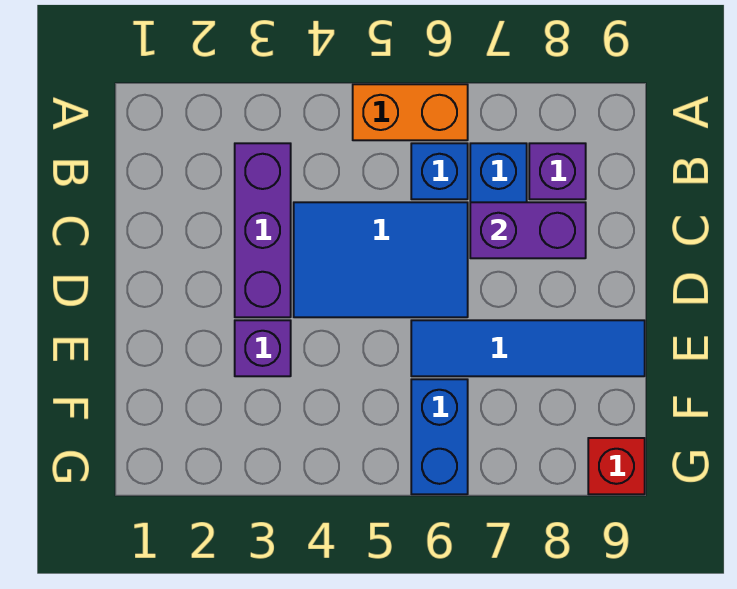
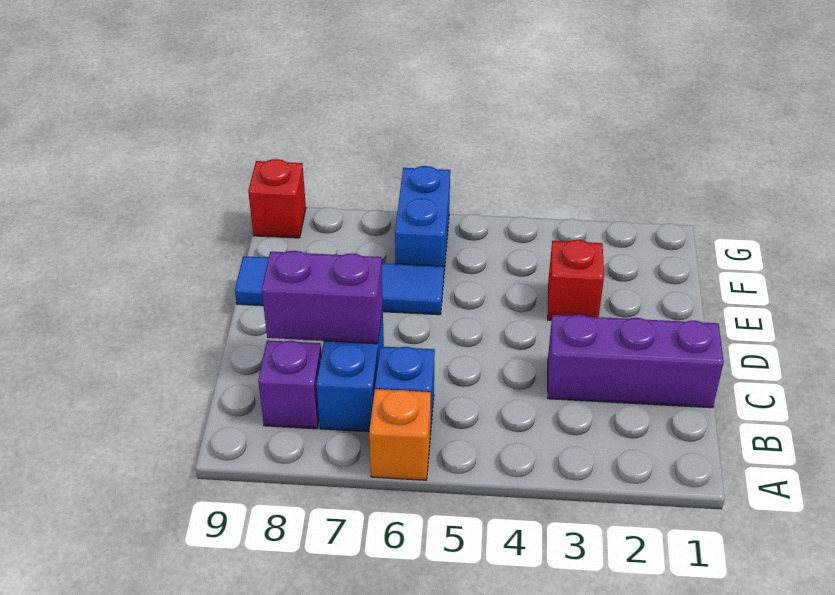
orange brick A5:A6 level 1 -> orange brick A6 level 1
purple brick B3:D3 level 1 -> purple brick C1:C3 level 1
blue tile C4:D6 level 1 -> none
purple brick E3 level 1 -> red brick E3 level 1

